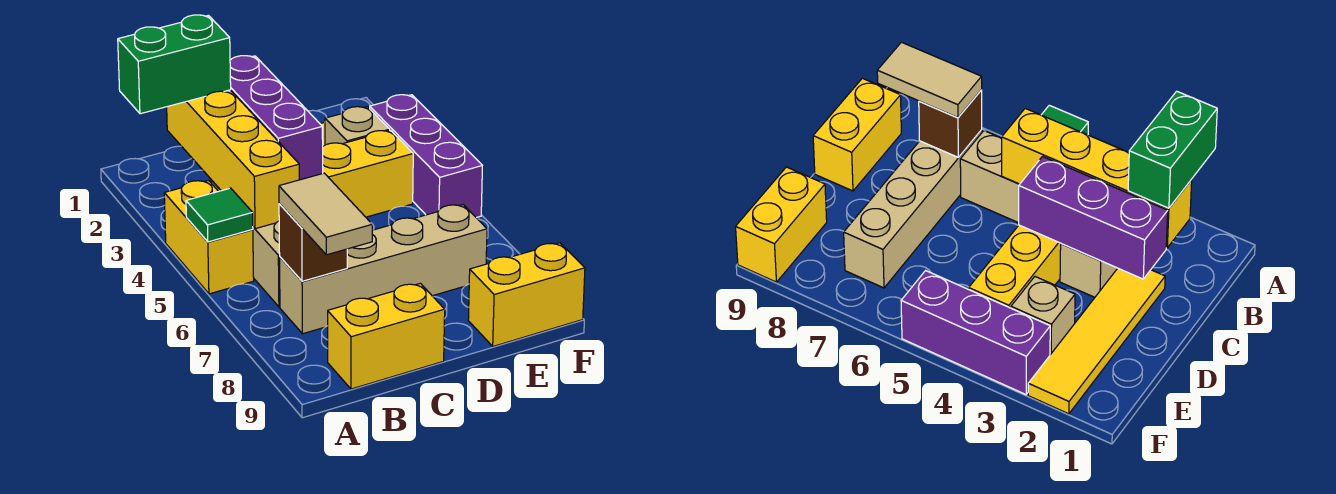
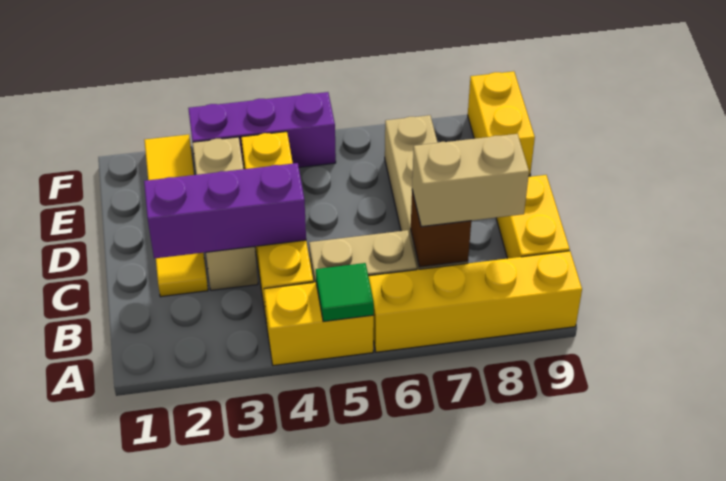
green brick A2:B2 level 3 -> none
yellow brick B2:B5 level 2 -> yellow brick A6:A9 level 1
tan tile B7:B8 level 3 -> tan brick B7:B8 level 3

